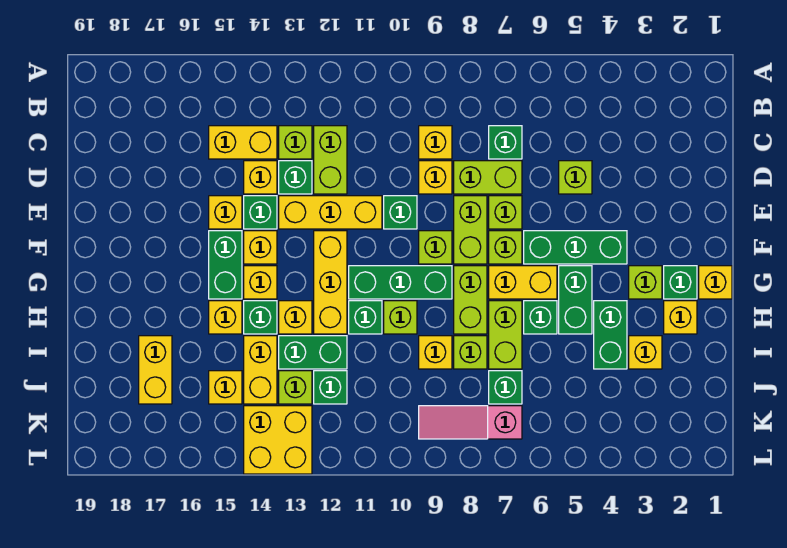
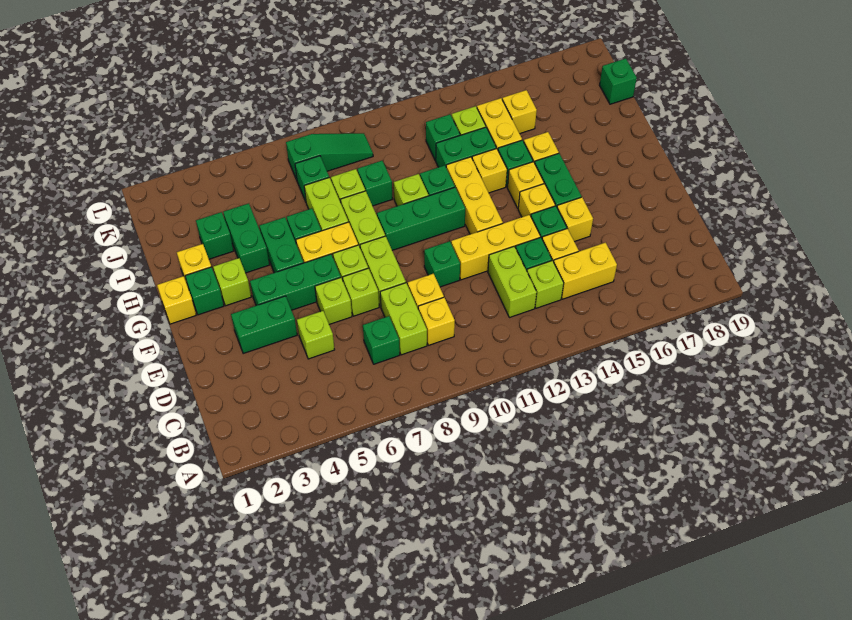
lime brick D7:D8 level 1 -> lime brick C8:D8 level 1
none -> green brick E3:E4 level 1
lime brick F9 level 1 -> lime brick E6 level 1
yellow brick I3 level 1 -> green brick I3 level 1
yellow brick I9 level 1 -> green brick I9 level 1
yellow brick I17:J17 level 1 -> none
none -> green brick J19 level 1
pink slope K7:K9 level 1 top 7 -> green slope K7:K9 level 1 top 7
yellow brick K13:L14 level 1 -> none

